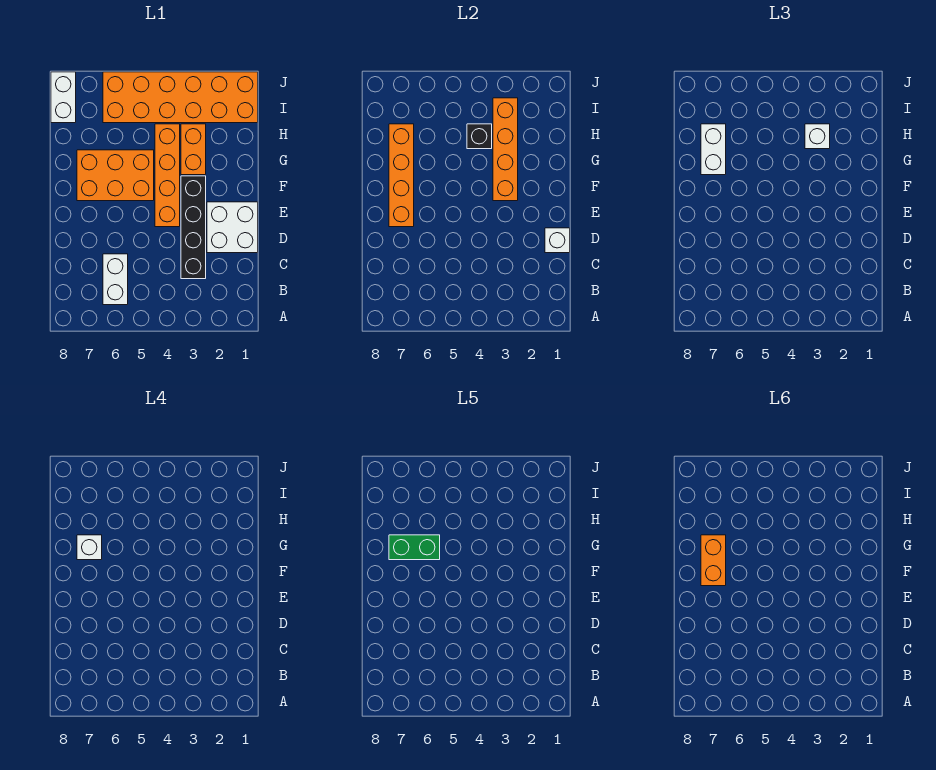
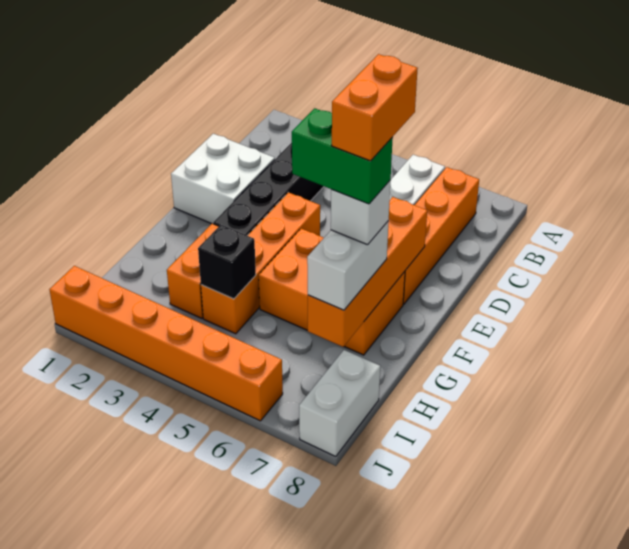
white brick D1 level 2 -> none
orange brick F3:I3 level 2 -> orange brick B7:E7 level 1
white brick H3 level 3 -> none
orange brick I1:J6 level 1 -> orange brick J1:J6 level 1

